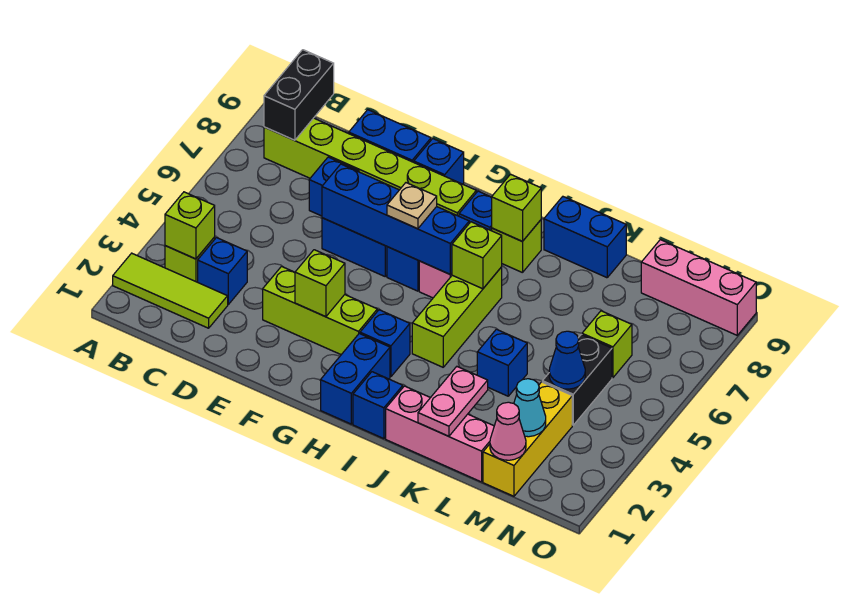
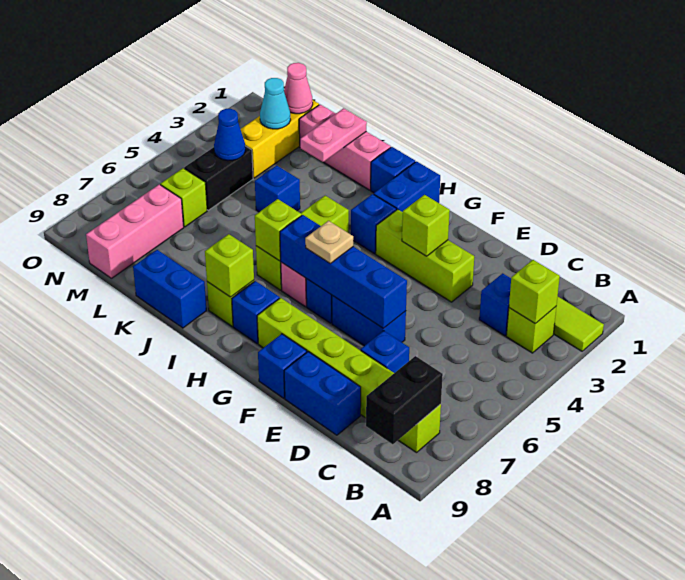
pink brick M9:O9 level 1 -> pink brick M7:M9 level 1

